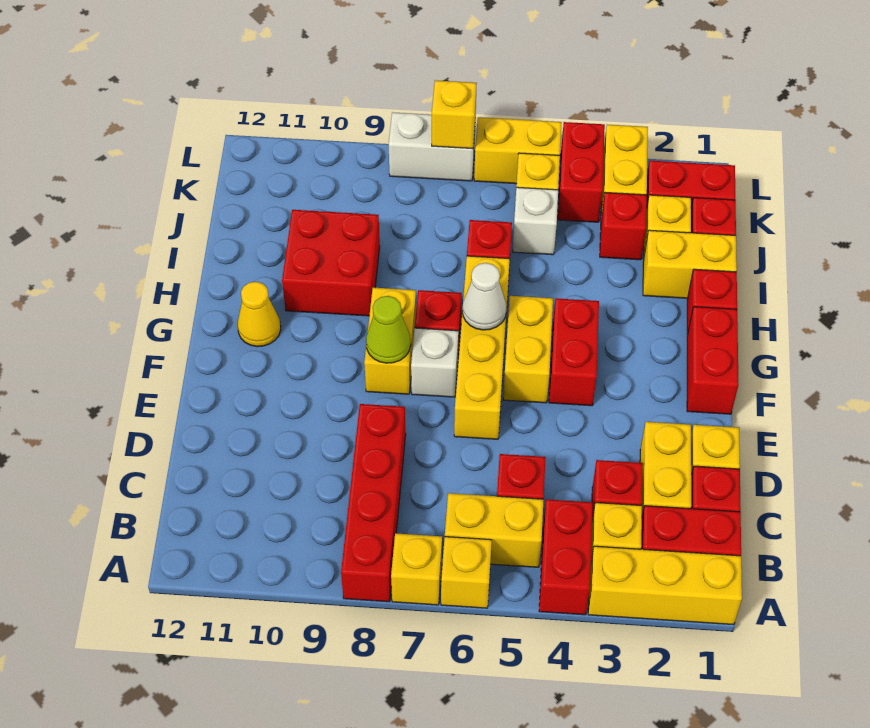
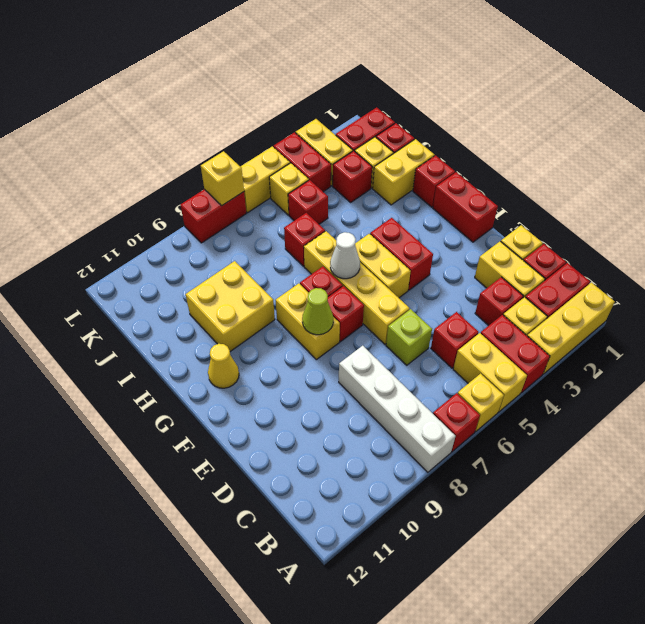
yellow brick A7 level 1 -> red brick A7 level 1
red brick A8:D8 level 1 -> white brick A8:D8 level 1
yellow brick B5:B6 level 1 -> yellow brick A5:B5 level 1
none -> lime brick D6 level 1
white brick F7 level 1 -> red brick F7 level 1
red brick H9:I10 level 1 -> yellow brick H9:I10 level 1
white brick J5 level 1 -> red brick J5 level 1
white brick L7:L8 level 1 -> red brick L7:L8 level 1

